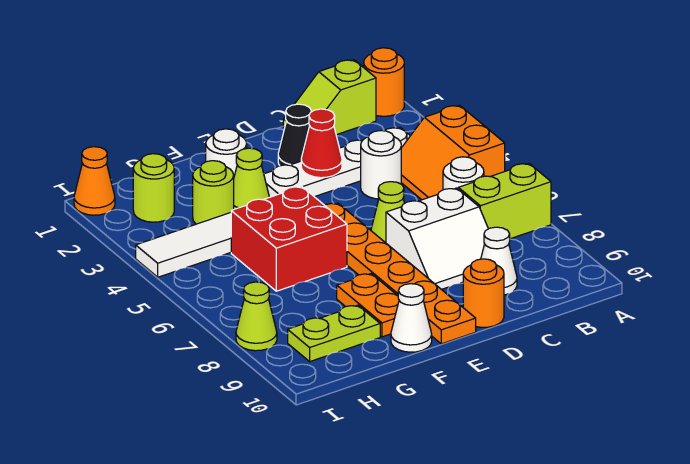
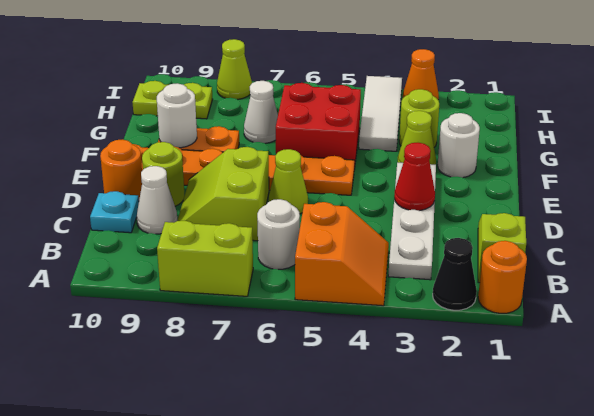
orange slope A4:B5 level 1 top A -> orange slope A4:B5 level 1 top 5
lime brick A7:B7 level 1 -> lime brick A7:A8 level 1
white round brick C4 level 1 -> white round brick F9 level 2
white slope C7:D8 level 1 top 7 -> lime slope C7:D8 level 1 top 7
none -> cyan plate C10 level 1
black cone D2 level 1 -> black cone A2 level 1
white cone F10 level 1 -> white cone G7 level 1
lime plate G9:H9 level 1 -> lime plate H9:H10 level 1
lime round brick H2 level 1 -> lime round brick D9 level 1
orange cone I1 level 1 -> orange cone I3 level 1

